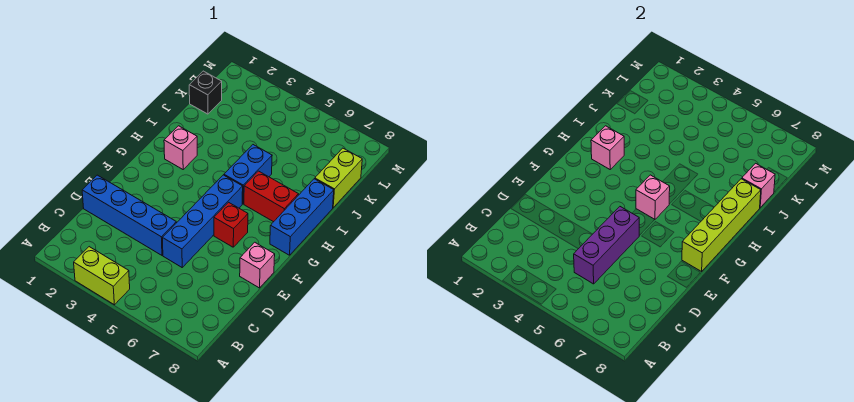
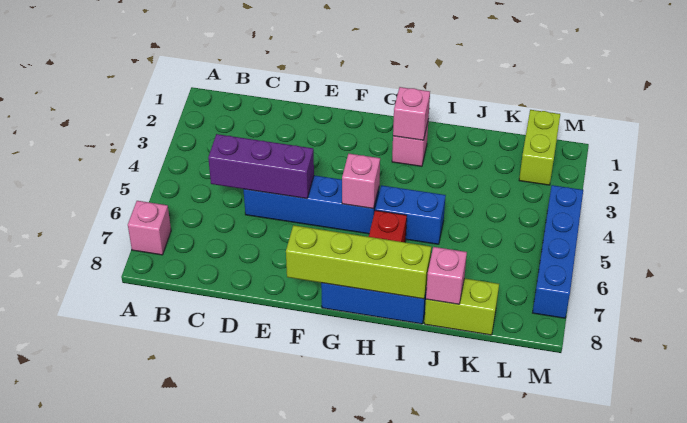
lime brick A3:A4 level 1 -> lime brick L1:L2 level 1
blue brick D1:D4 level 1 -> blue brick M4:M7 level 1
pink brick E8 level 1 -> pink brick A7 level 1
red brick F6 level 1 -> none
black brick K1 level 1 -> none

